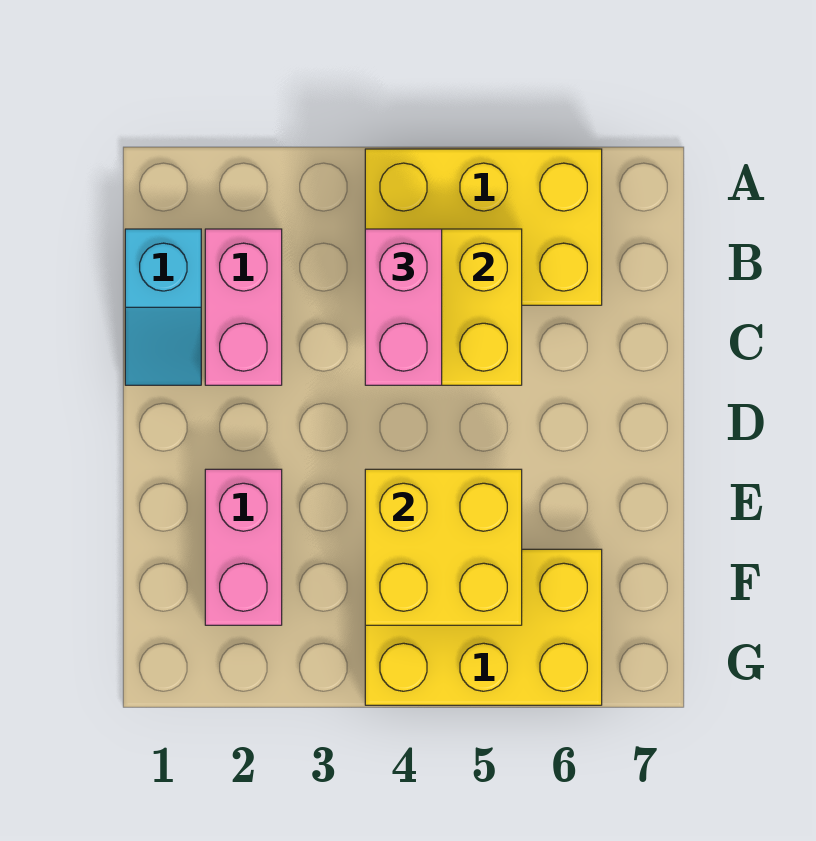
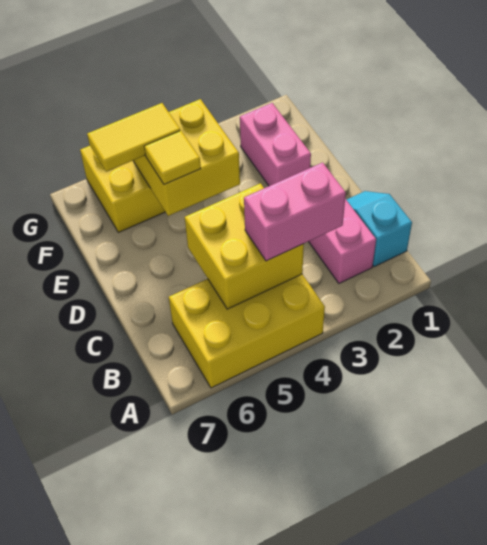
pink brick B4:C4 level 3 -> pink brick B3:B4 level 3
none -> yellow tile E5 level 3
none -> yellow tile F5:F6 level 3

